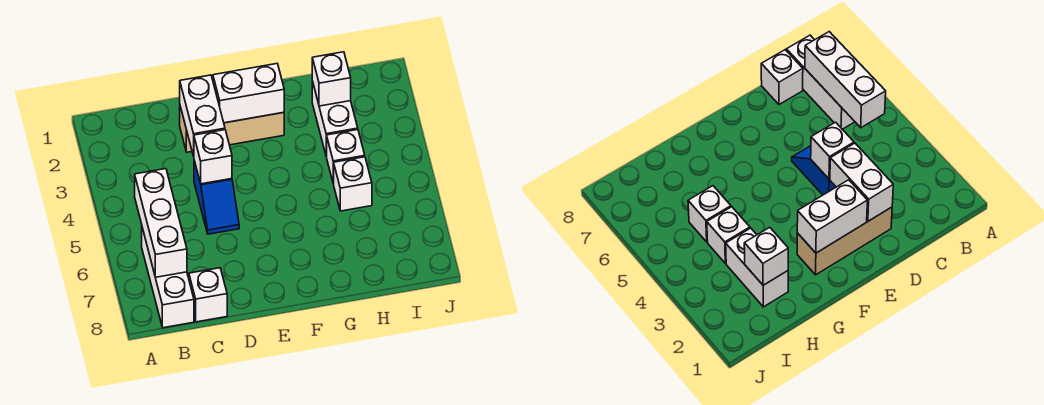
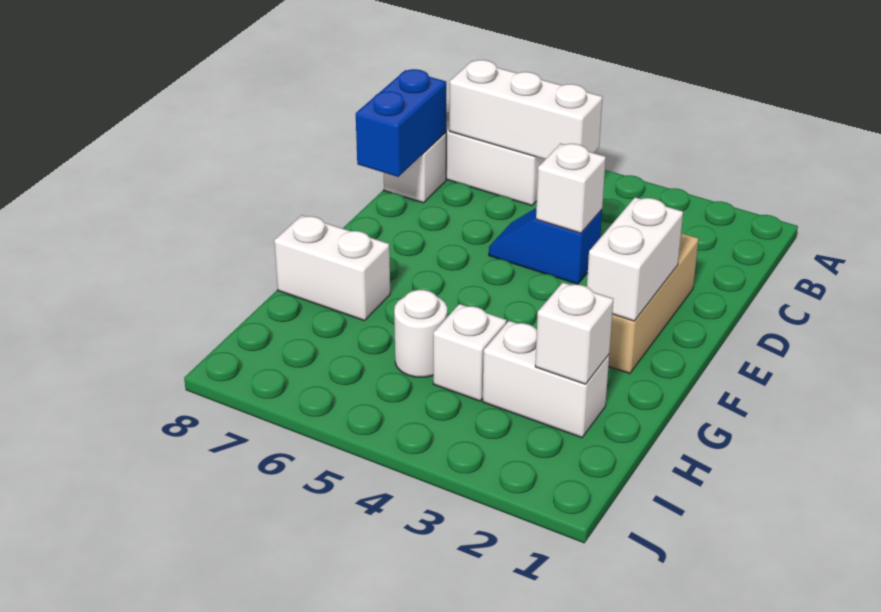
none -> blue brick C8:D8 level 2
white brick D2:D3 level 2 -> white brick G7:G8 level 1
white brick H5 level 1 -> white round brick H5 level 1

